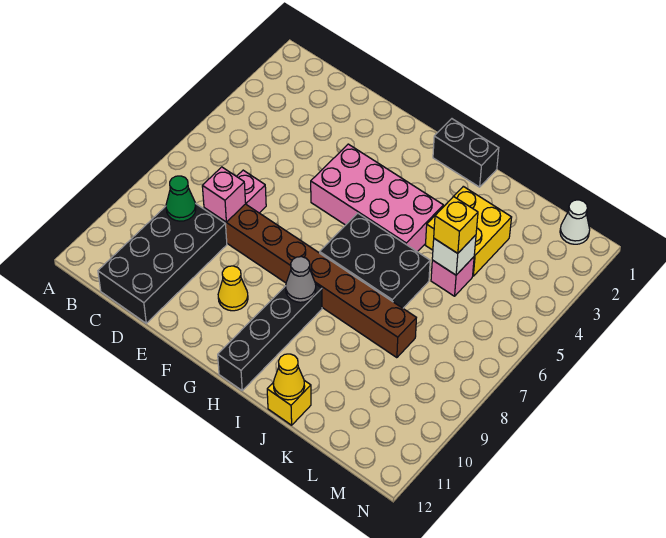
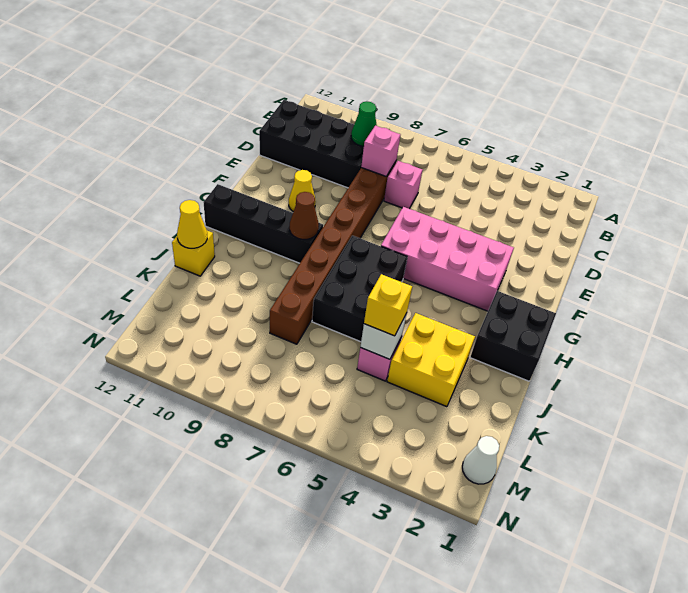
pink brick F4:I5 level 1 -> pink brick F3:G6 level 1
black brick H1:I1 level 1 -> black brick H1:I2 level 1
grey cone H9 level 2 -> brown cone H9 level 2

